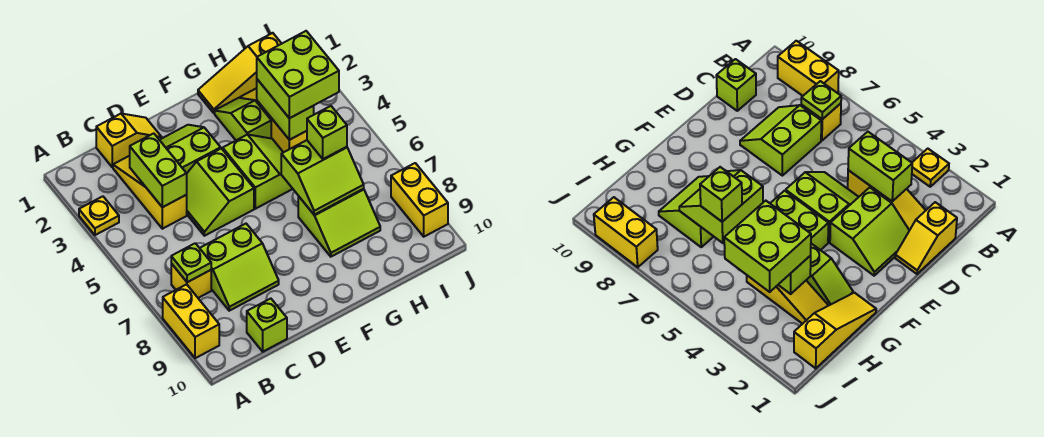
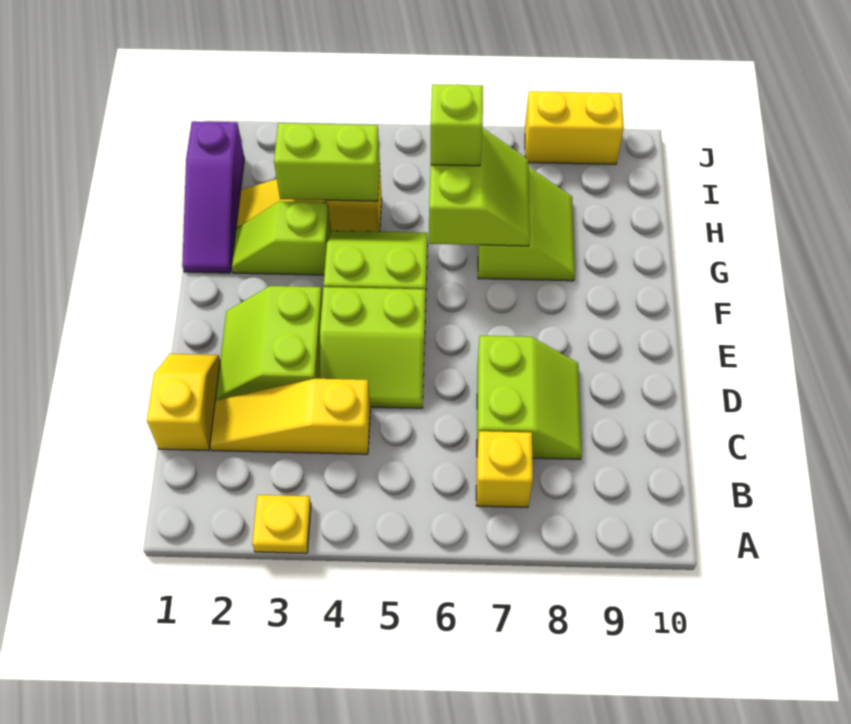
yellow brick A8:A9 level 1 -> none
lime plate B7 level 2 -> none
lime brick C3:C4 level 2 -> none
lime brick C10 level 1 -> none
yellow slope G1:I1 level 1 top I -> purple slope G1:I1 level 1 top I
lime brick H3:I4 level 3 -> none

